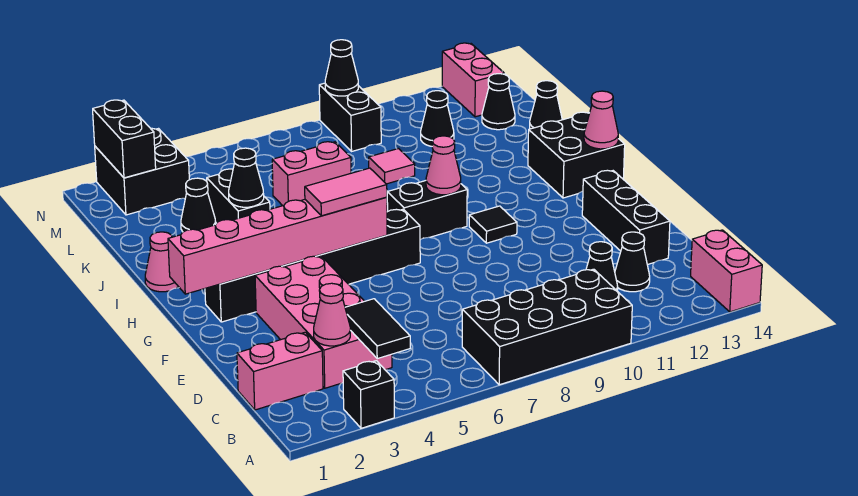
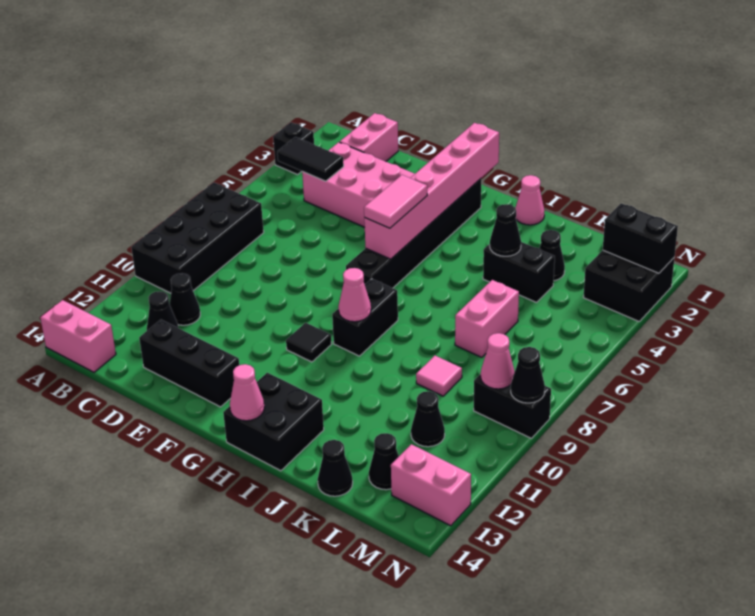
pink cone C3 level 2 -> pink cone M9 level 2

